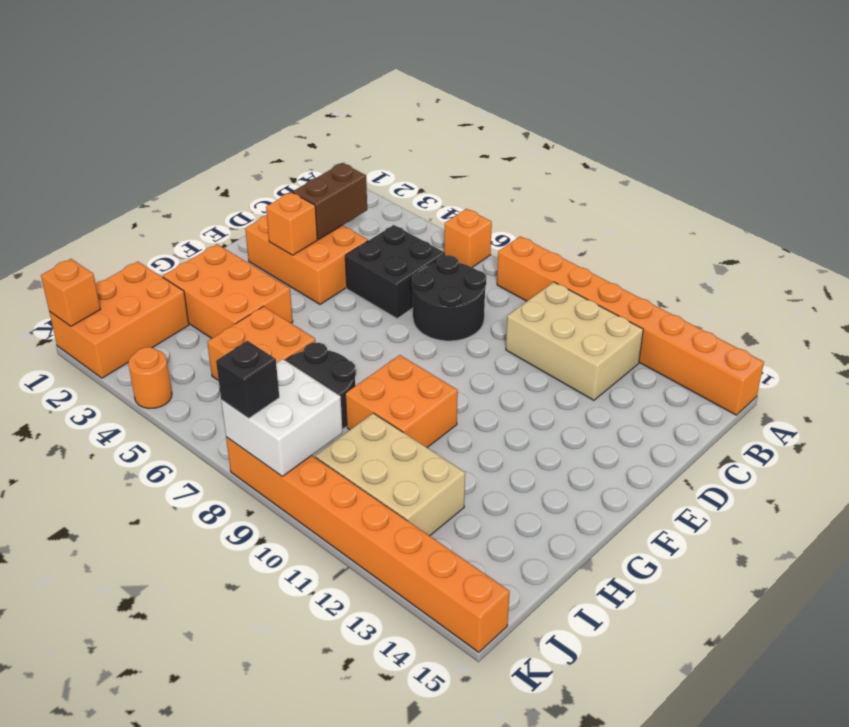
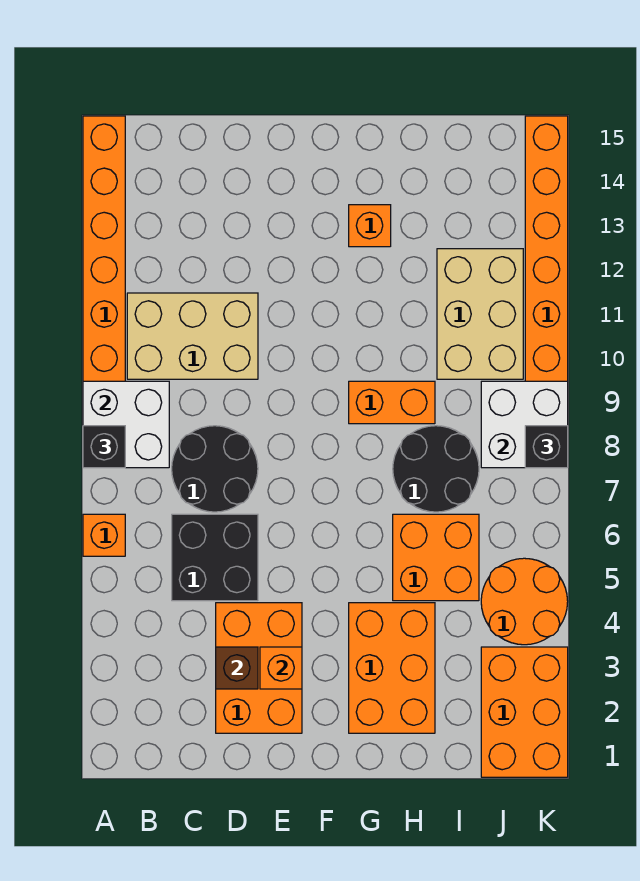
none -> white brick A8:B9 level 2
none -> black brick A8 level 3
tan brick B10:C12 level 1 -> tan brick B10:D11 level 1
brown brick C3:D3 level 2 -> brown brick D3 level 2
orange brick G9:H10 level 1 -> orange brick G9:H9 level 1
orange brick I1:K2 level 1 -> orange brick J1:K3 level 1
orange brick K1 level 2 -> orange brick G13 level 1
orange round brick K4 level 1 -> orange round brick J4:K5 level 1

